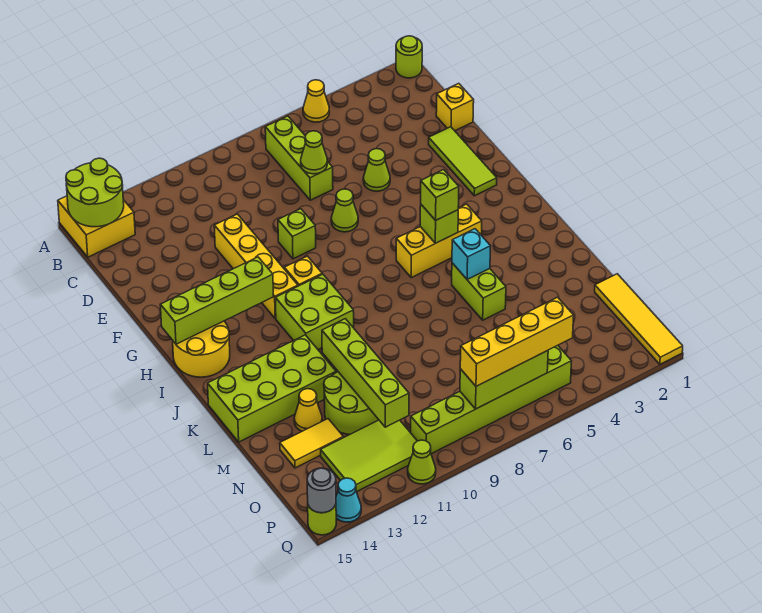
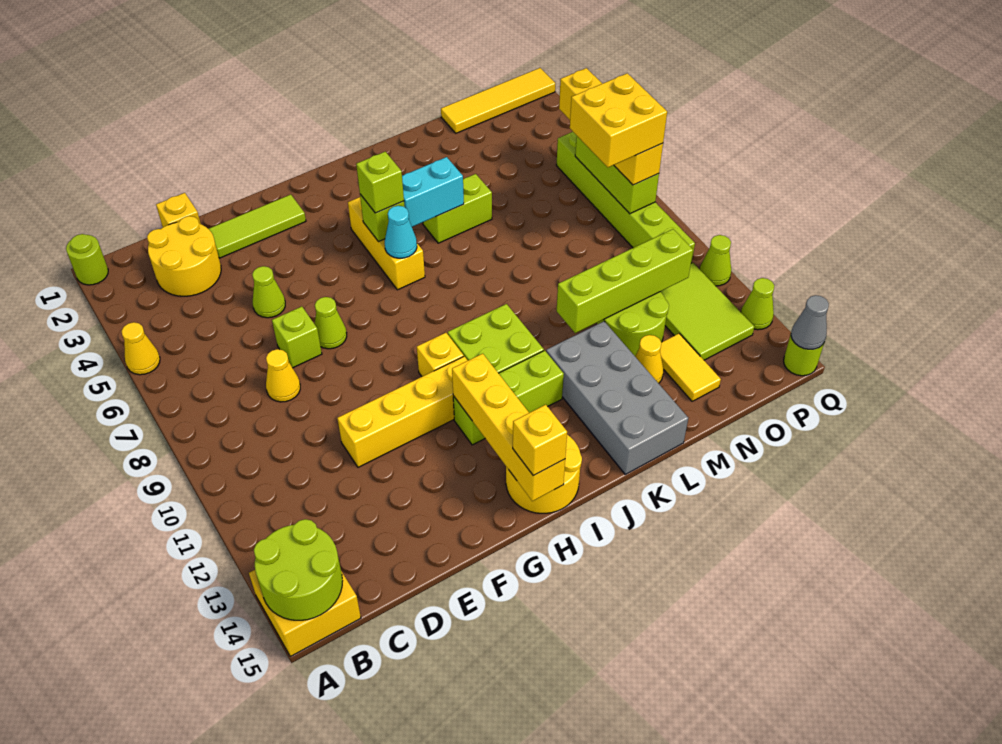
lime brick B7:D7 level 1 -> lime brick H12:J12 level 1
none -> yellow round brick C2:D3 level 1
lime cone D7 level 2 -> lime cone Q13 level 1
none -> yellow cone D8 level 1
lime brick F9 level 1 -> lime brick E7 level 1
lime brick H12:H15 level 2 -> yellow brick H12:H15 level 2
none -> yellow brick H15 level 3
cyan brick K5 level 2 -> cyan brick J5:K5 level 2
lime brick K12:L15 level 1 -> grey brick K12:L15 level 1
none -> yellow brick O7:P8 level 4
cyan cone Q14 level 1 -> cyan cone I6 level 2
grey round brick Q15 level 2 -> grey cone Q15 level 2

